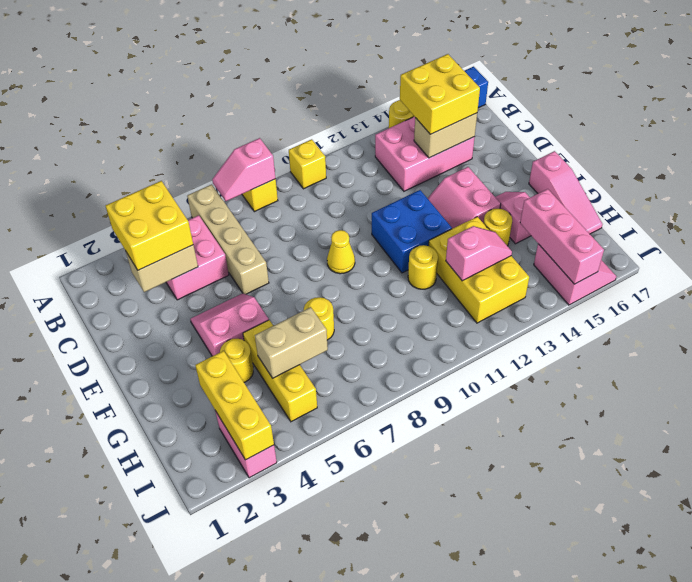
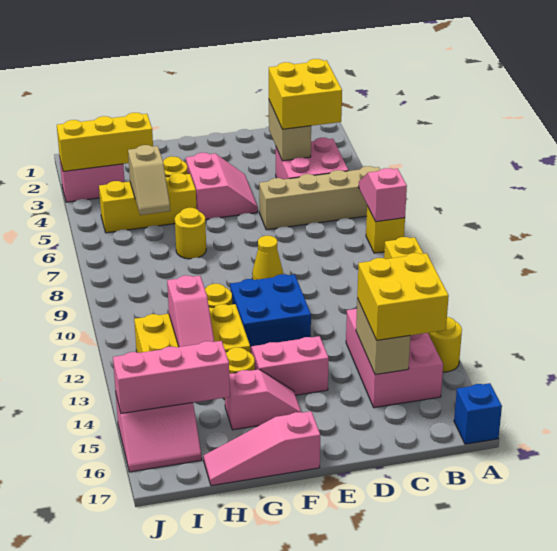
tan brick H5:H6 level 2 -> tan slope H5:H6 level 2 top 5

